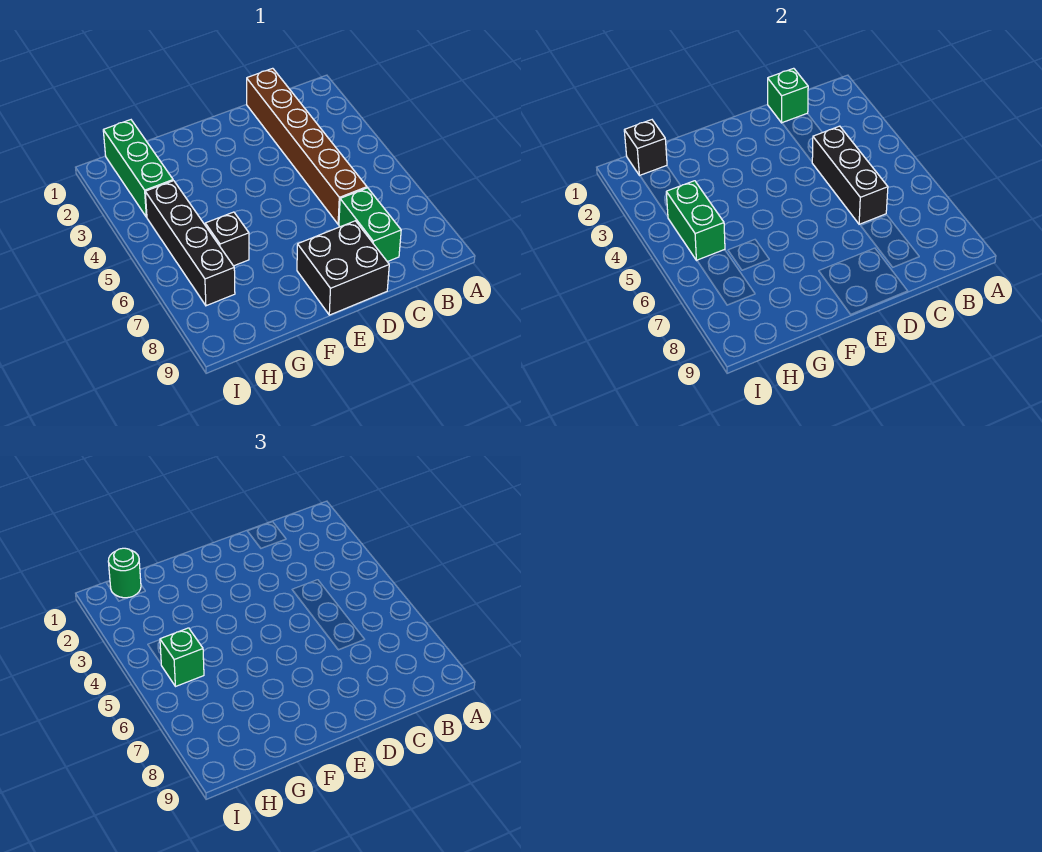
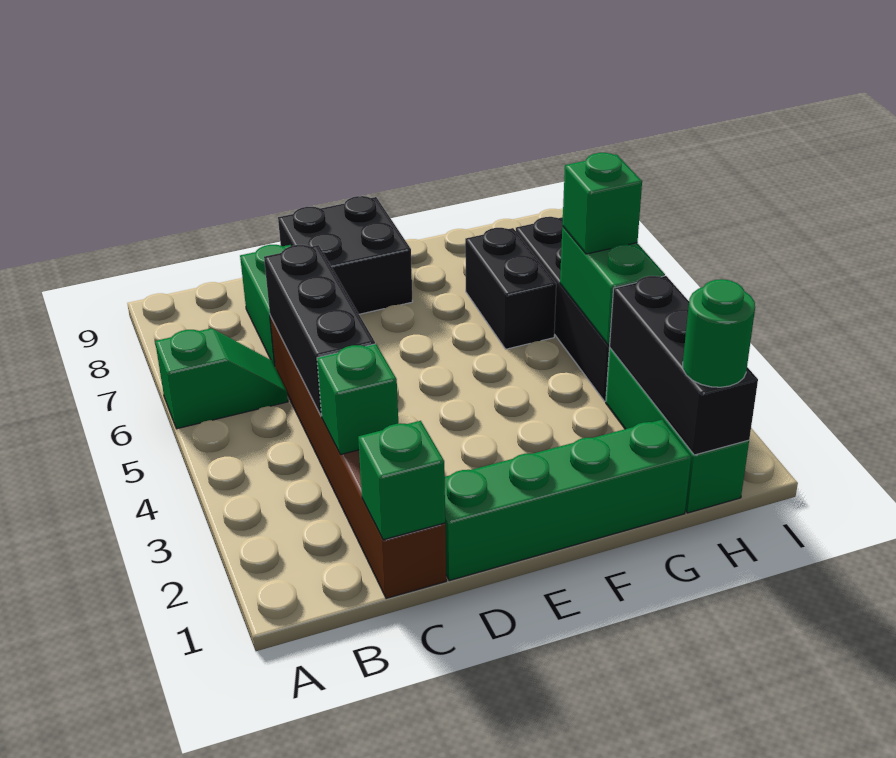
none -> green slope A6:B6 level 1 top A
none -> green brick C3 level 2
none -> green brick D1:G1 level 1
black brick G6 level 1 -> black brick G6:G7 level 1
black brick H1 level 2 -> black brick H1:H3 level 2

